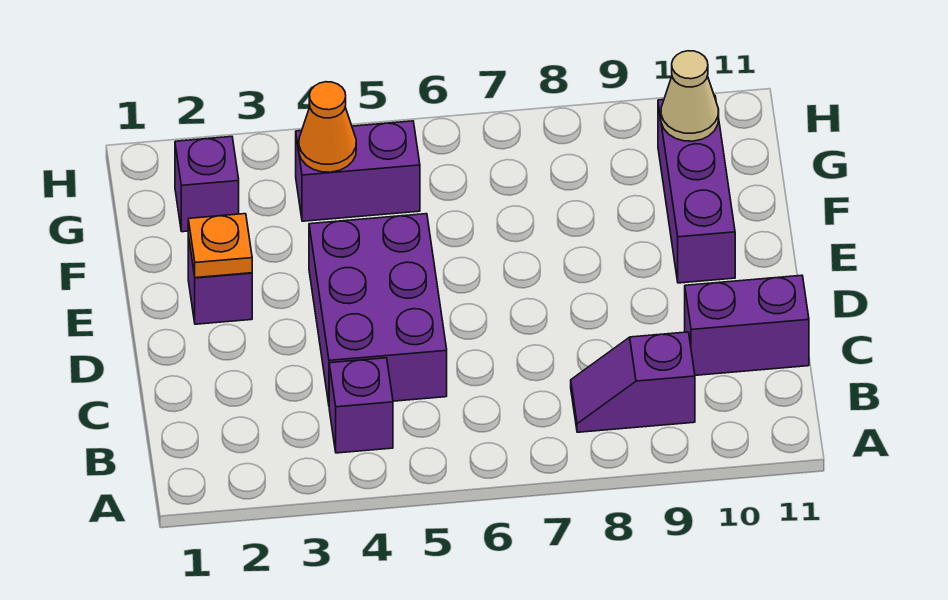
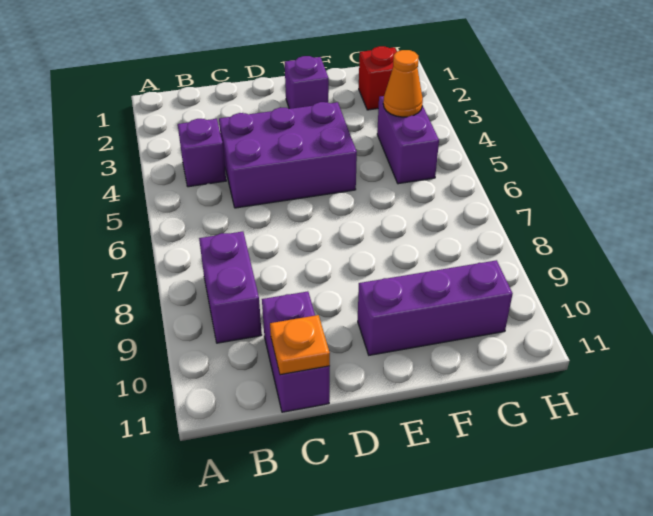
purple slope B8:B9 level 1 top 9 -> purple brick B8:B9 level 1
orange plate E2 level 2 -> orange plate C11 level 2
purple brick G2 level 1 -> red brick G2 level 1
tan cone G10 level 2 -> none

